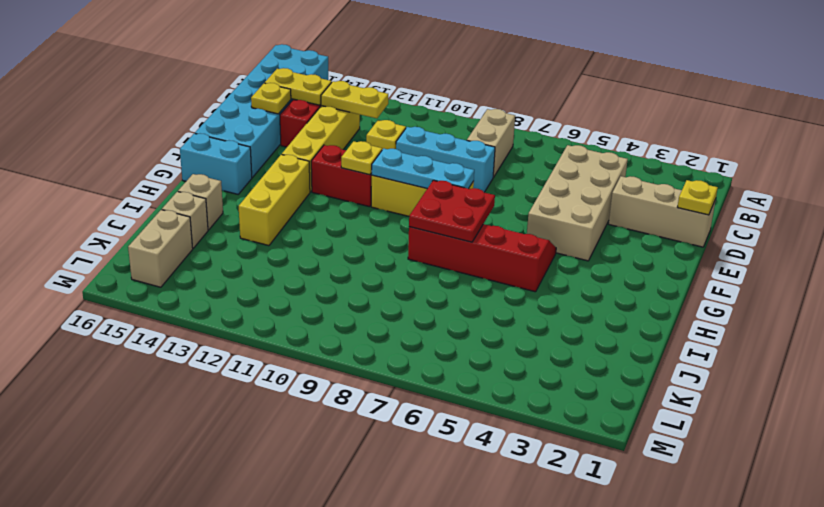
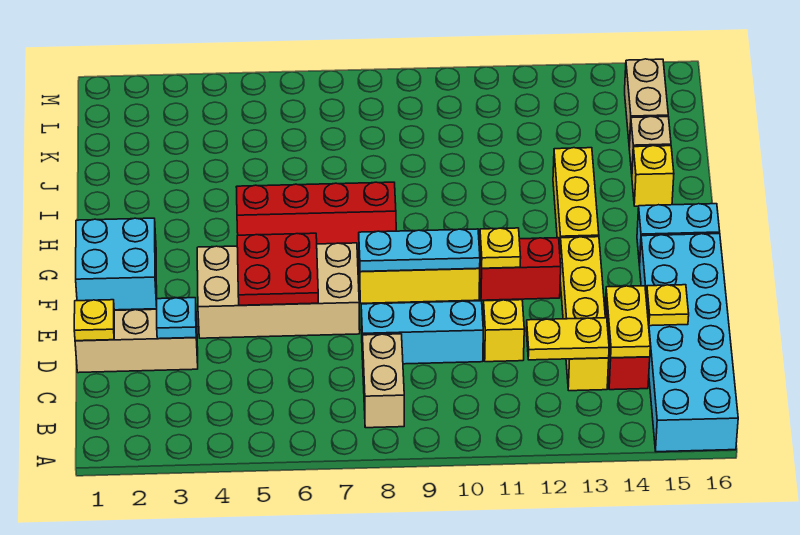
tan brick C4:F5 level 1 -> tan brick E4:F7 level 1
yellow plate C14:C15 level 2 -> yellow plate C14:D14 level 2
none -> cyan plate D3 level 2
none -> cyan brick F1:G2 level 1
red plate G7:H8 level 2 -> red plate E5:F6 level 2
tan brick I15 level 1 -> yellow brick I15 level 1

